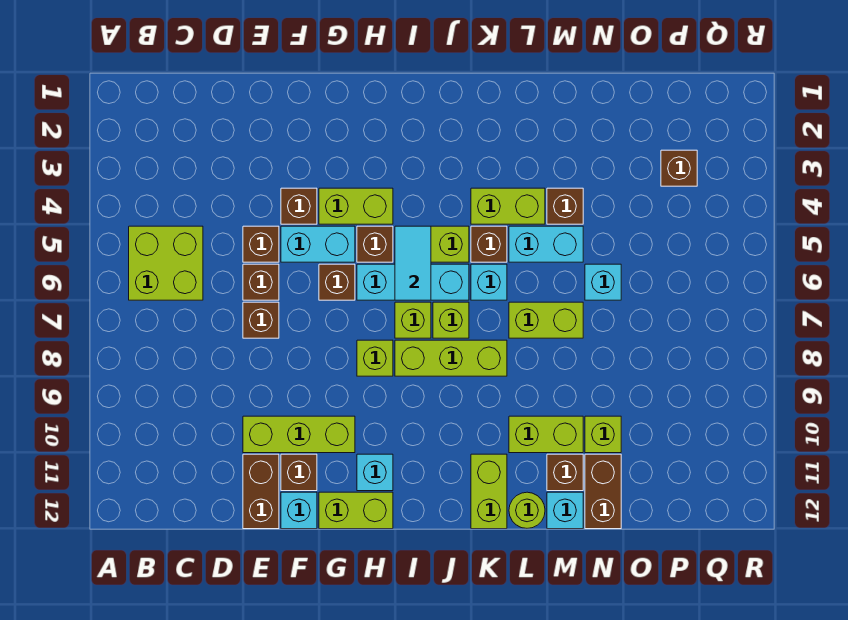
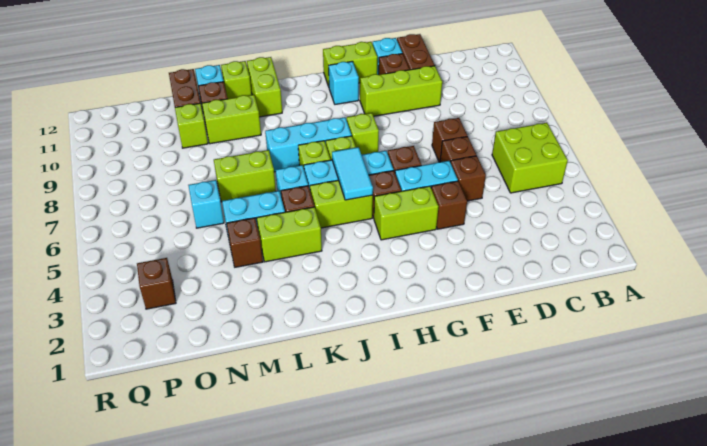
lime brick I8:K8 level 1 -> cyan brick I8:K8 level 1
lime round brick L12 level 1 -> lime brick L12 level 1

